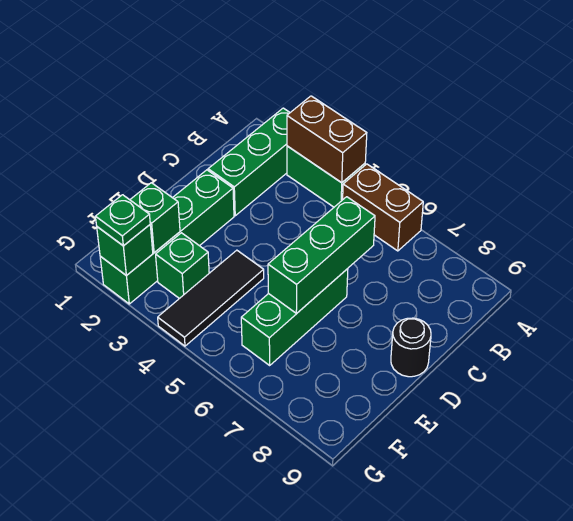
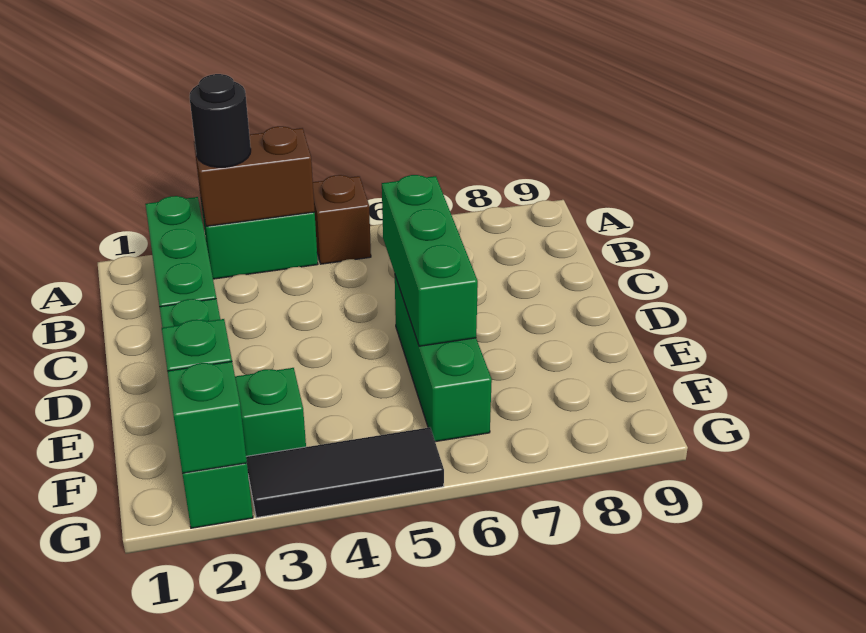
brown brick A5:A6 level 1 -> brown brick A5 level 1
black round brick D9 level 1 -> black round brick A3 level 3
black tile E4:G4 level 1 -> black tile G3:G5 level 1
green plate G2 level 3 -> none

